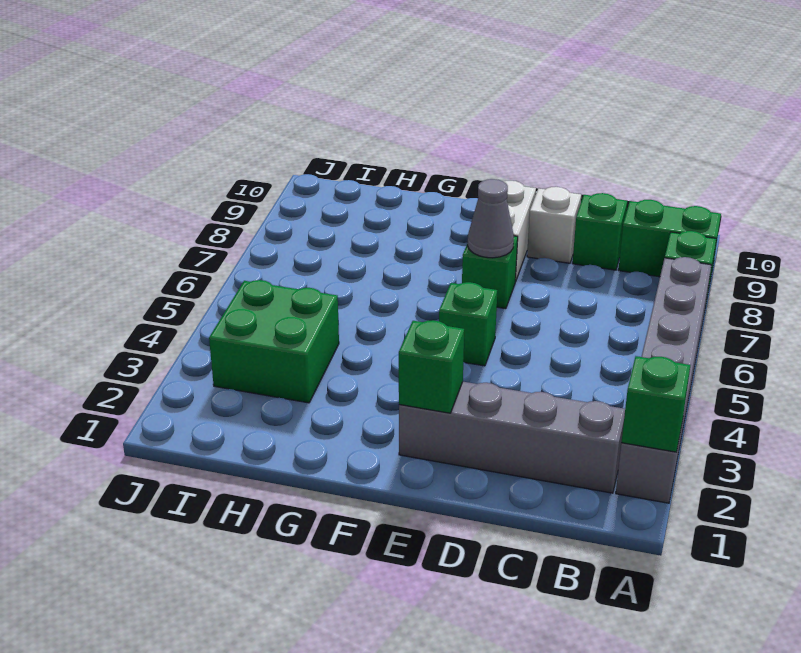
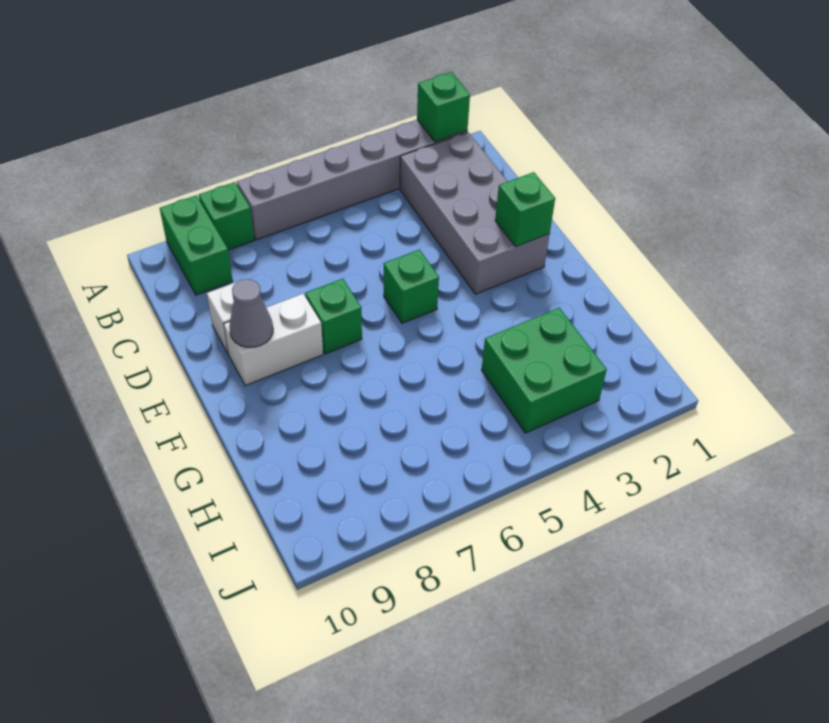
grey brick B2:E2 level 1 -> grey brick B2:E3 level 1
green brick C9 level 1 -> none
grey cone E7 level 2 -> grey cone E9 level 2

